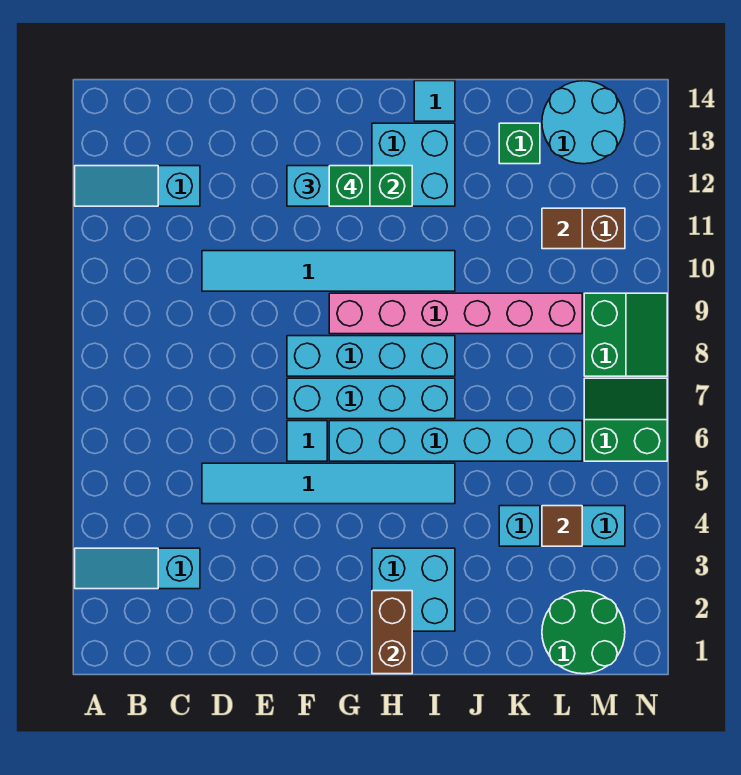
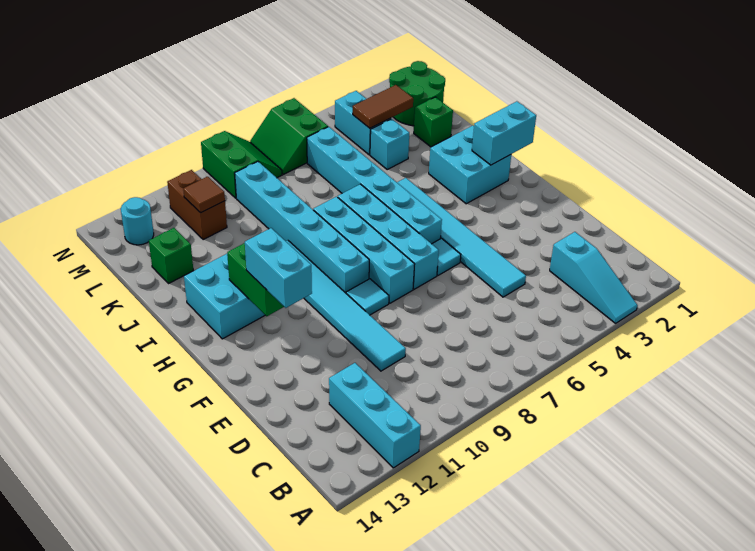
cyan slope A12:C12 level 1 top C -> cyan brick A12:C12 level 1
pink brick G9:L9 level 1 -> cyan brick G9:L9 level 1
green brick G12 level 4 -> green brick K2 level 1
brown brick H1:H2 level 2 -> cyan brick H1:H2 level 2
cyan tile I14 level 1 -> cyan tile F9 level 1
brown tile L4 level 2 -> brown tile L3:L4 level 2
cyan round brick L13:M14 level 1 -> cyan round brick M13 level 1
green slope M8:N9 level 1 top M -> green slope M8:N9 level 1 top 9

